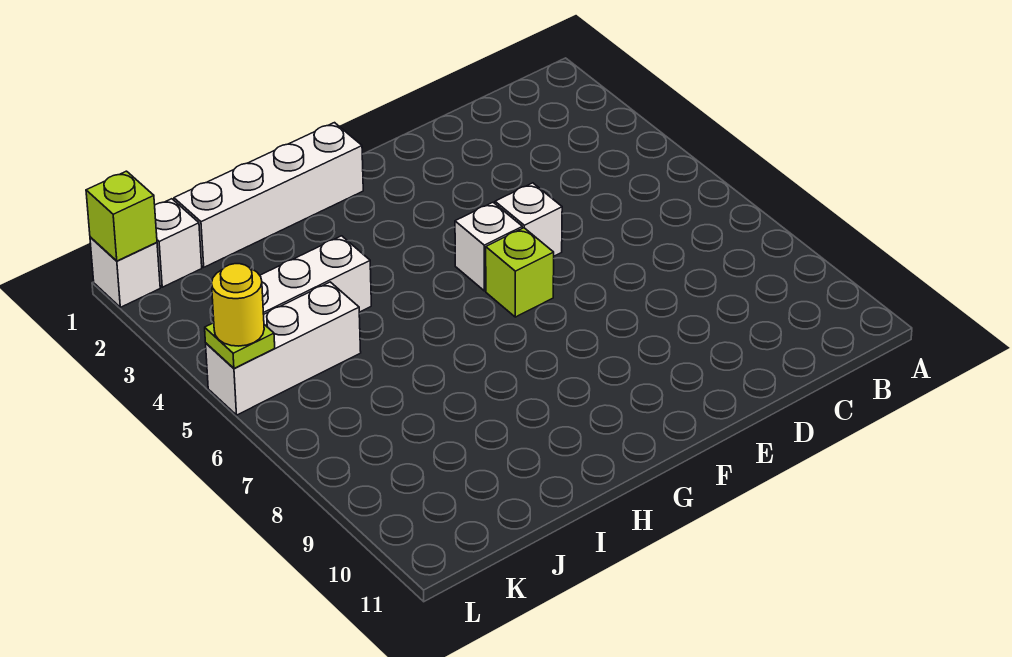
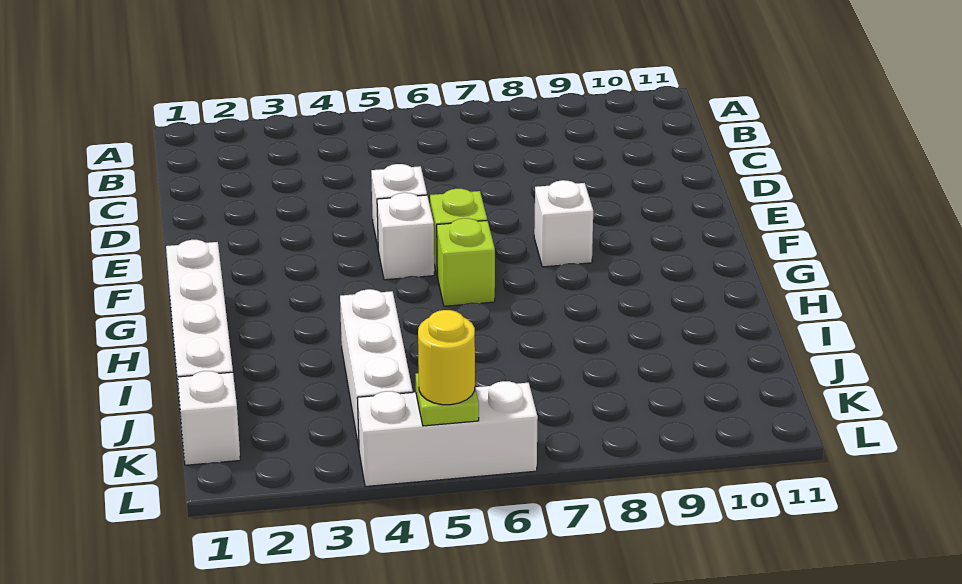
white brick J5:L5 level 1 -> white brick L4:L6 level 1
white brick L1 level 1 -> white brick F8 level 1
lime brick L1 level 2 -> lime brick G6 level 1

